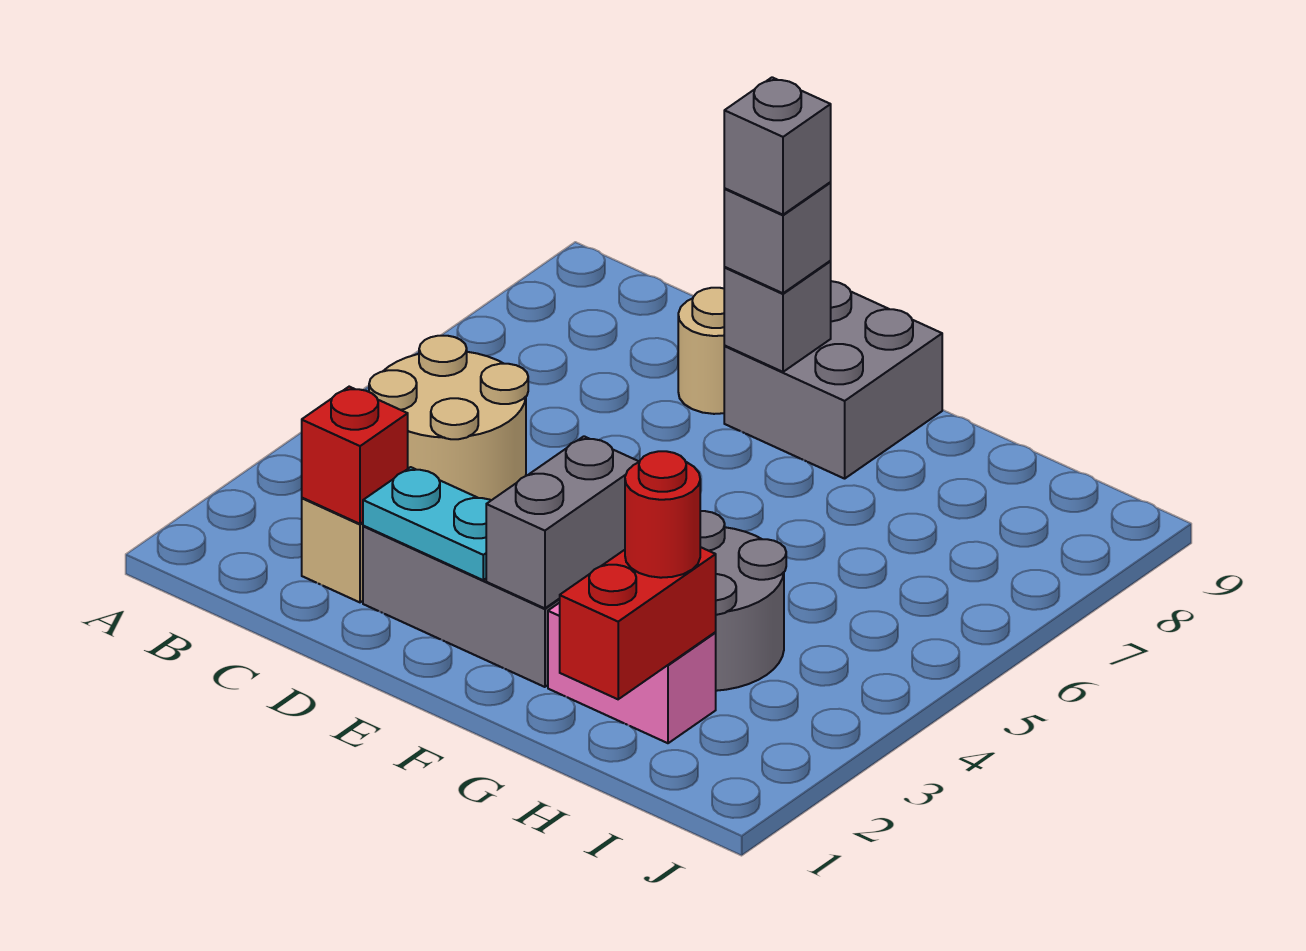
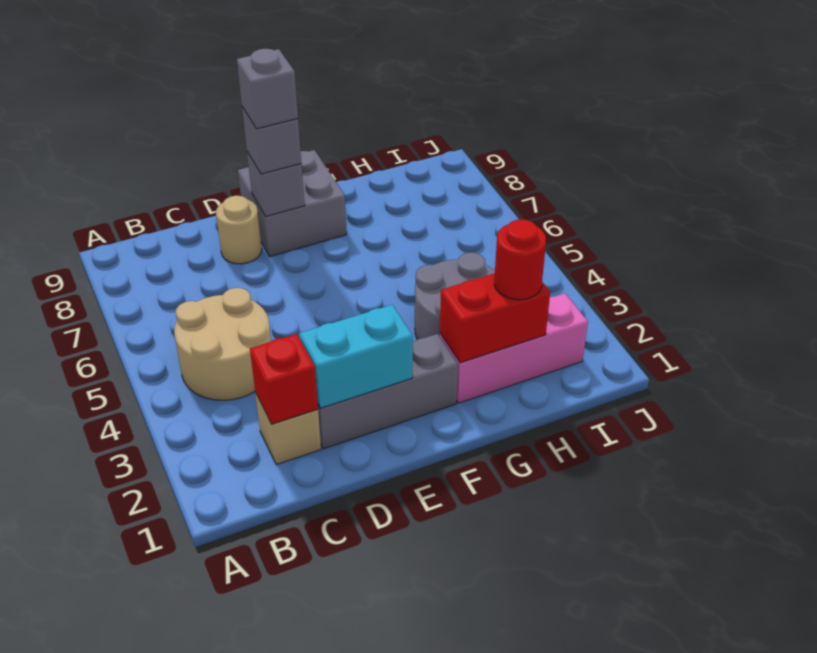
cyan plate D2:E2 level 2 -> cyan brick D2:E2 level 2
grey brick F2:F3 level 2 -> none
pink brick G2:H2 level 1 -> pink brick G2:I2 level 1
red brick H1:H2 level 2 -> red brick G2:H2 level 2

